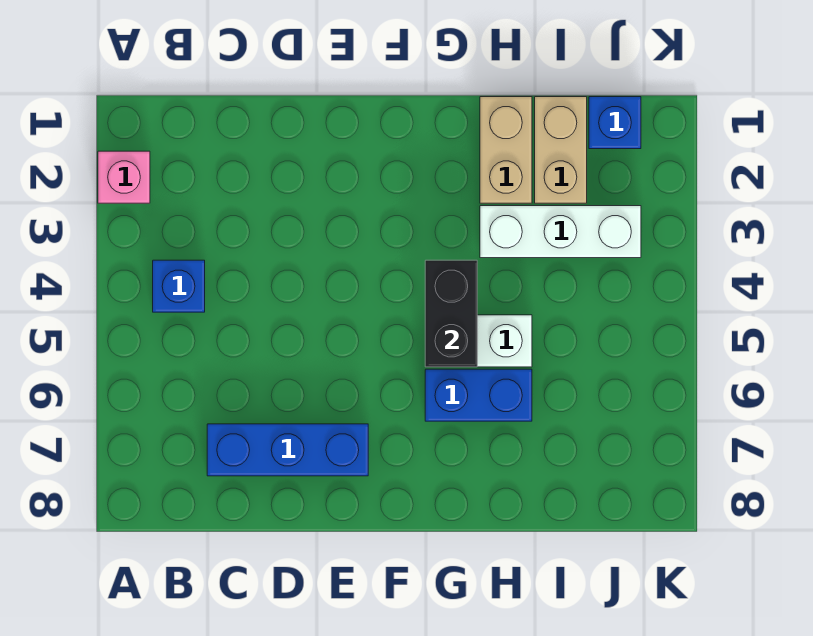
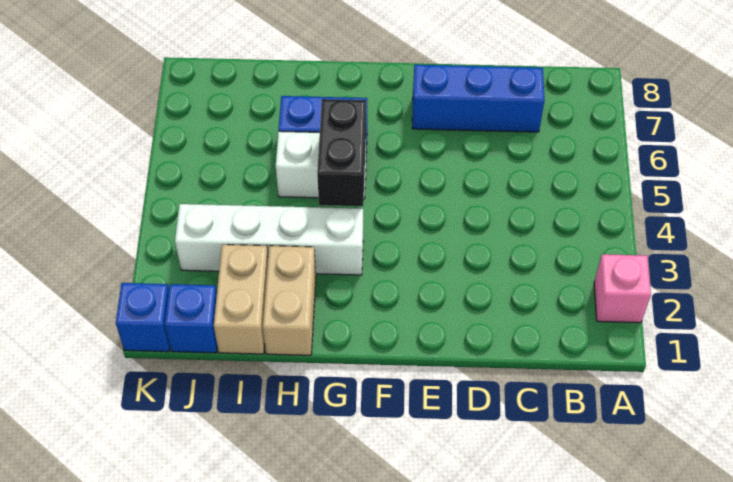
blue brick B4 level 1 -> blue brick K1 level 1
white brick H3:J3 level 1 -> white brick G3:J3 level 1

